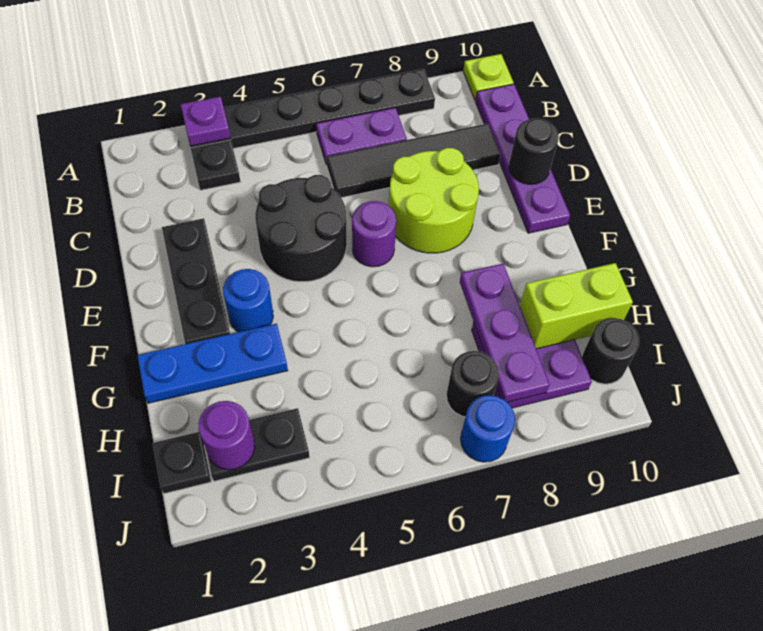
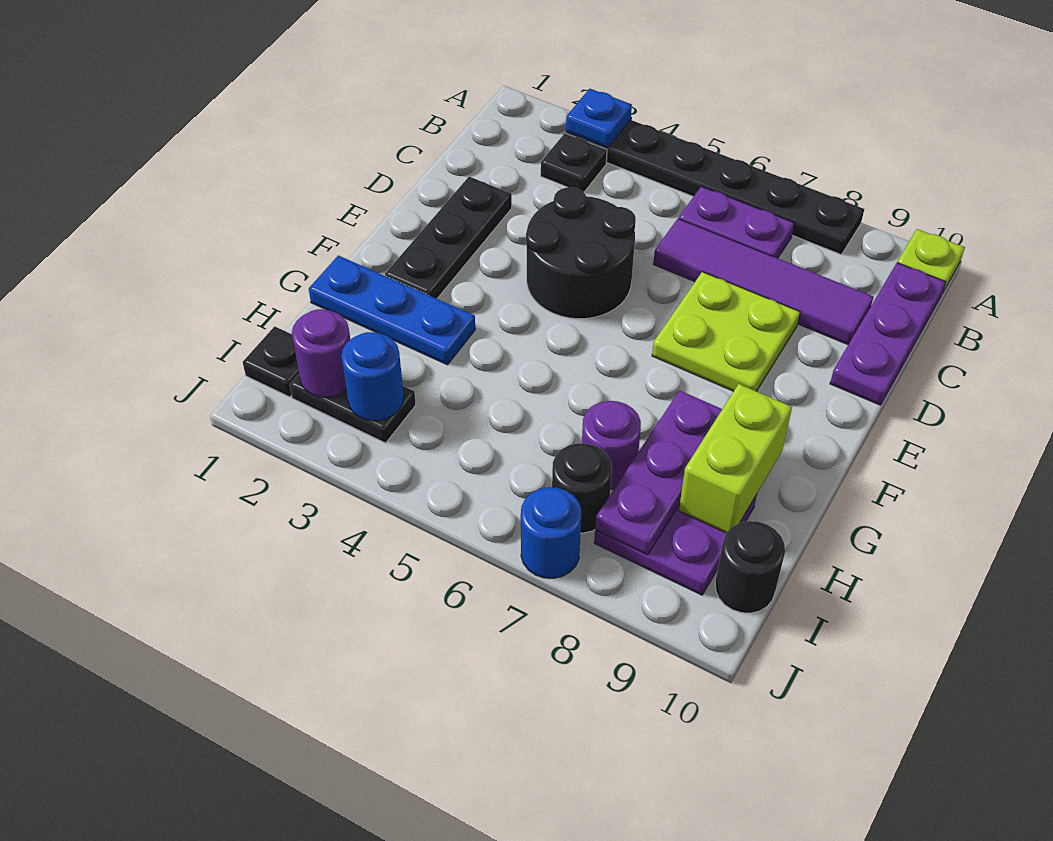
purple plate A3 level 2 -> blue plate A3 level 2
purple plate B10:E10 level 1 -> purple plate B10:D10 level 1
black tile C6:C9 level 1 -> purple tile C6:C9 level 1
lime round brick D7:E8 level 1 -> lime plate D7:E8 level 1
black round brick D10 level 2 -> none
purple round brick E6 level 1 -> purple round brick H7 level 1
blue round brick F3 level 1 -> blue round brick I3 level 2
lime brick H9:H10 level 2 -> lime brick G9:H9 level 2

